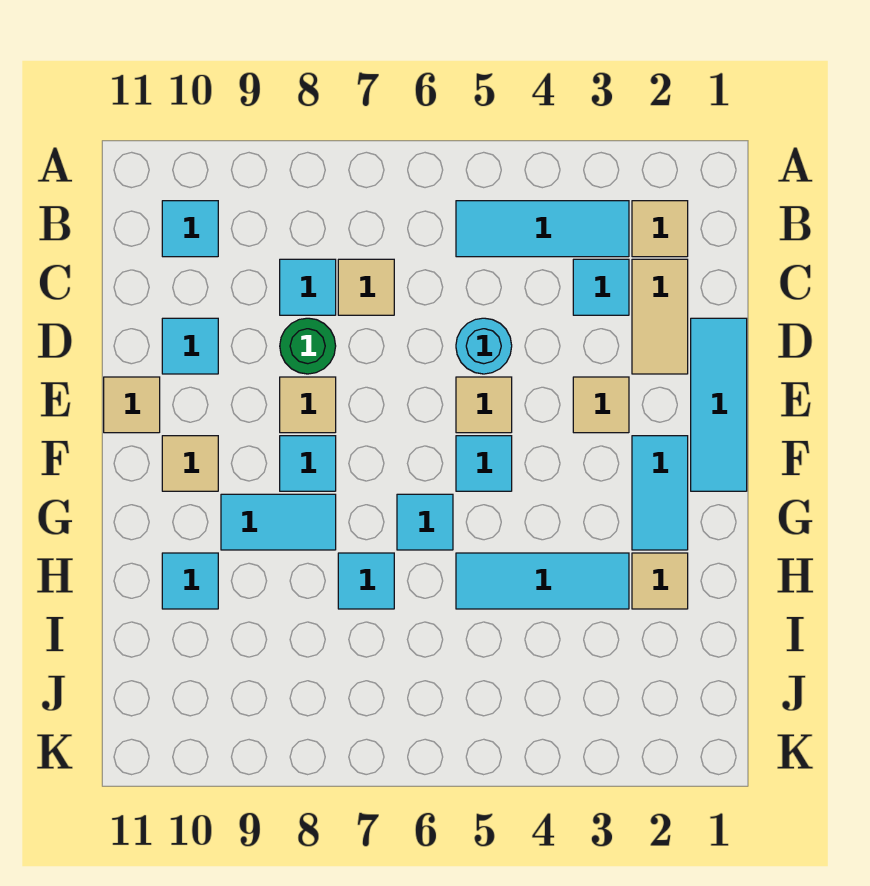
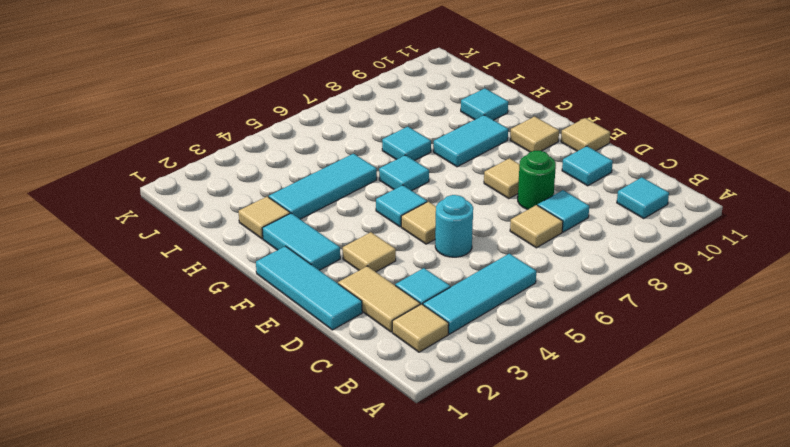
cyan tile F8 level 1 -> none

